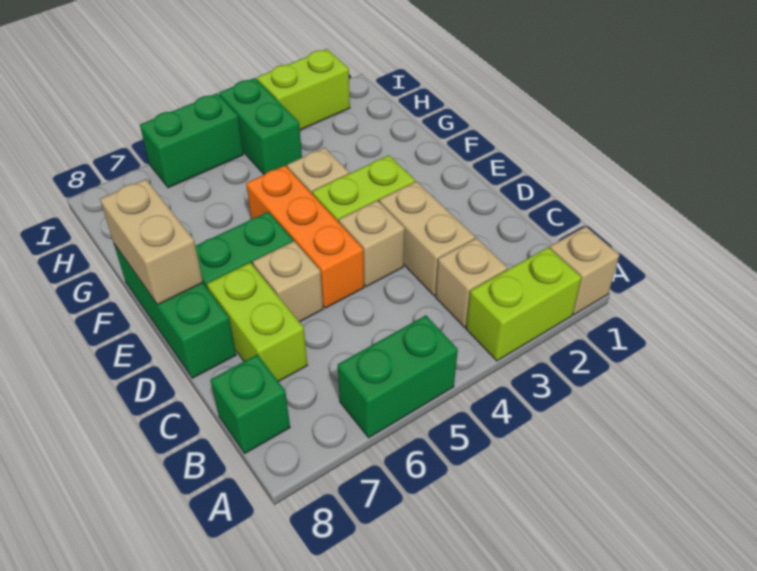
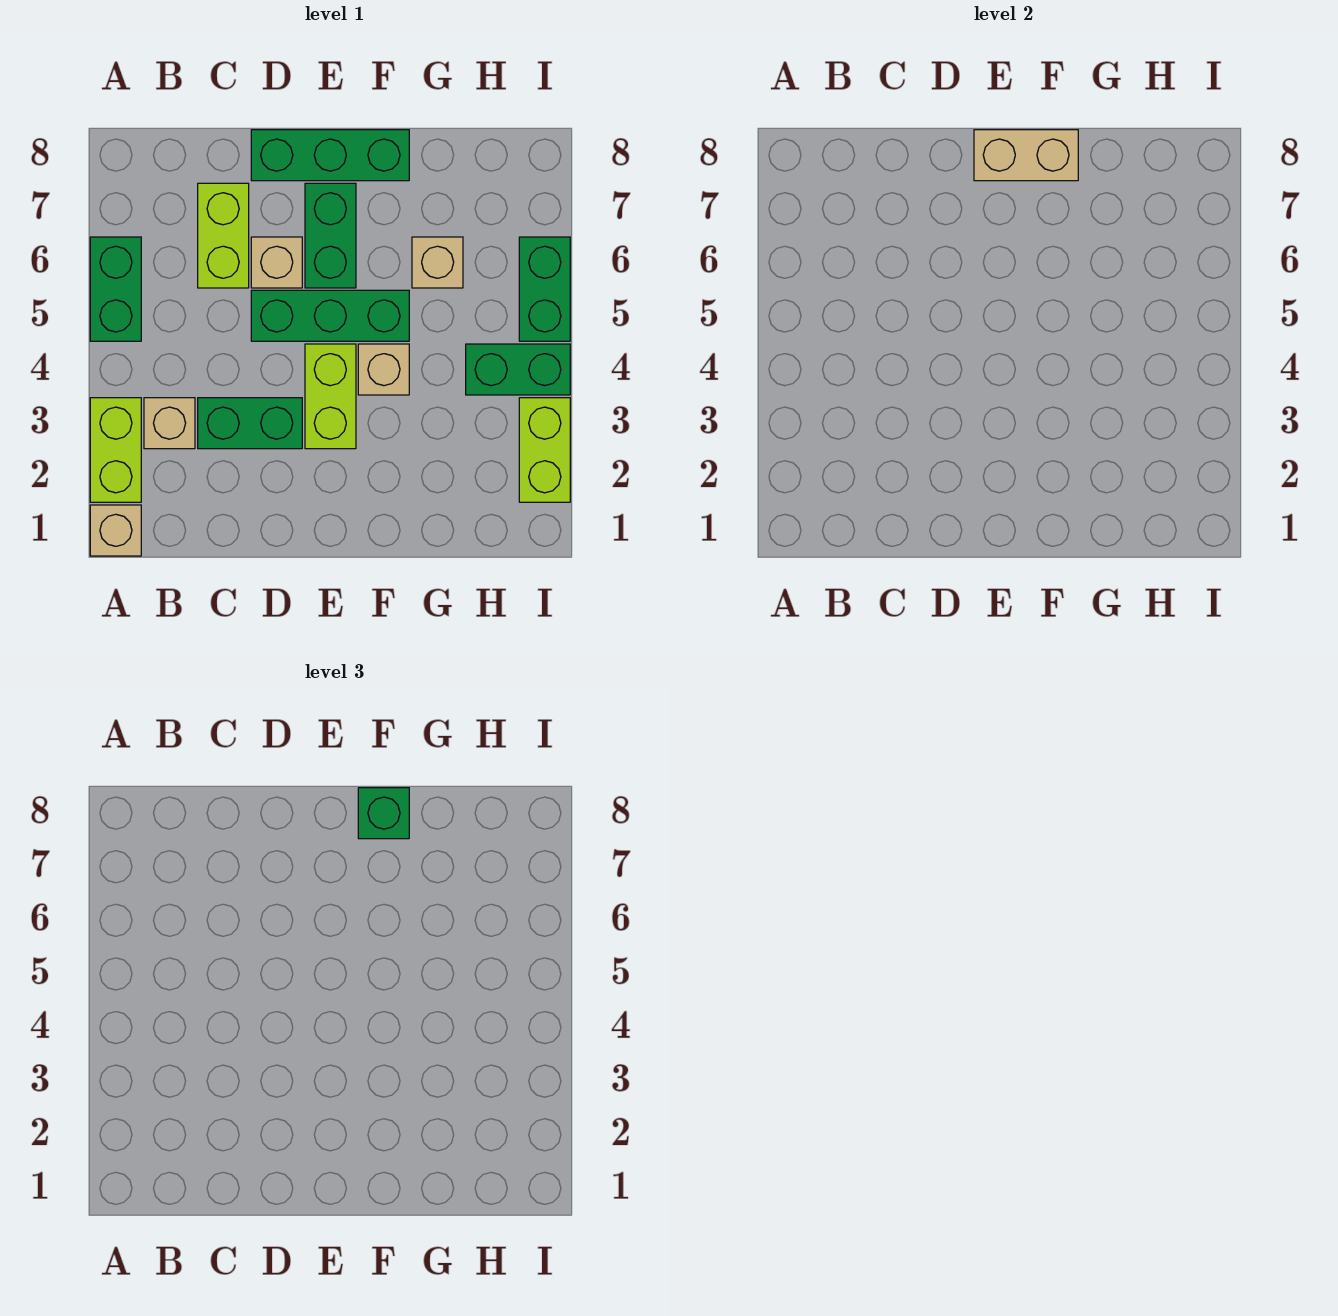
green brick B8 level 1 -> green brick F8 level 3
tan brick C3:D3 level 1 -> green brick C3:D3 level 1
lime brick C7:D7 level 1 -> lime brick C6:C7 level 1
tan brick D4 level 1 -> tan brick G6 level 1
orange brick D5:F5 level 1 -> green brick D5:F5 level 1

